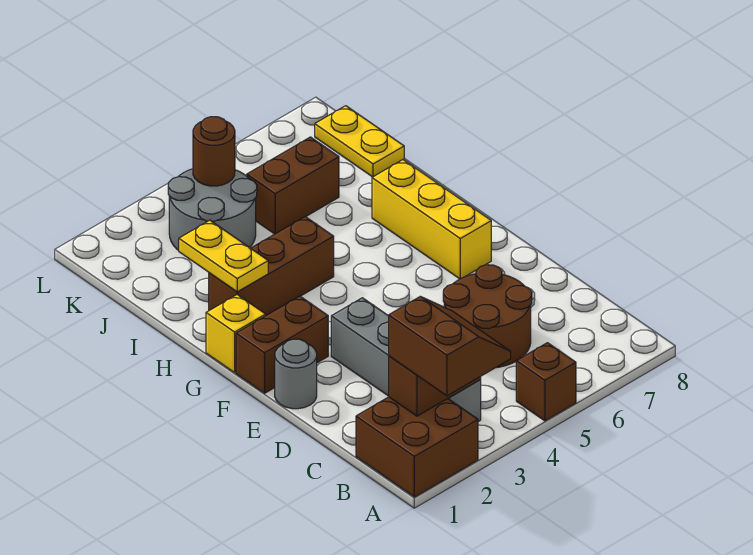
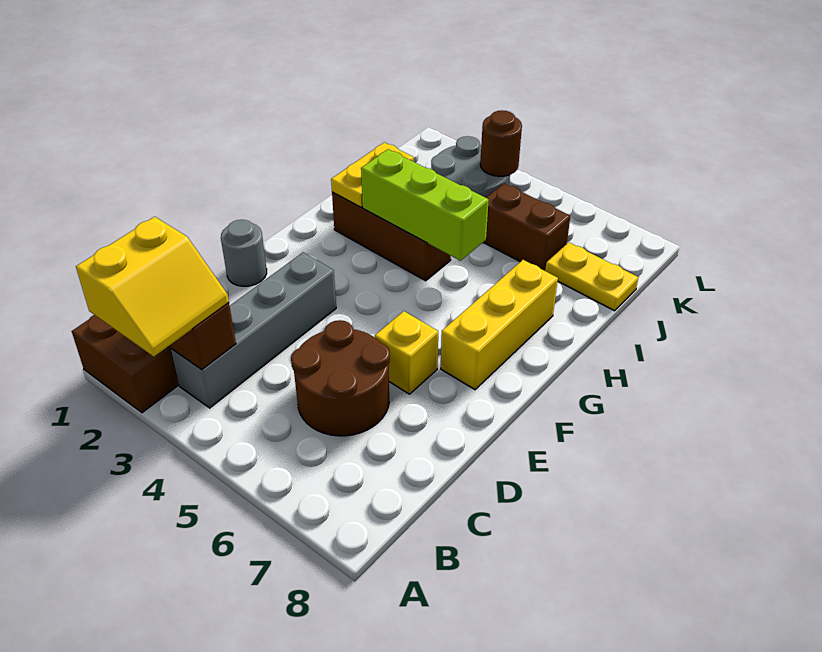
brown slope A2:B3 level 3 top 2 -> yellow slope A2:B3 level 3 top 2
brown brick A5 level 1 -> none
brown brick F1:F2 level 1 -> none
yellow brick G1 level 1 -> yellow brick E6 level 1
none -> lime brick H3:H5 level 2
yellow plate J8:K8 level 1 -> yellow plate J7:J8 level 1

